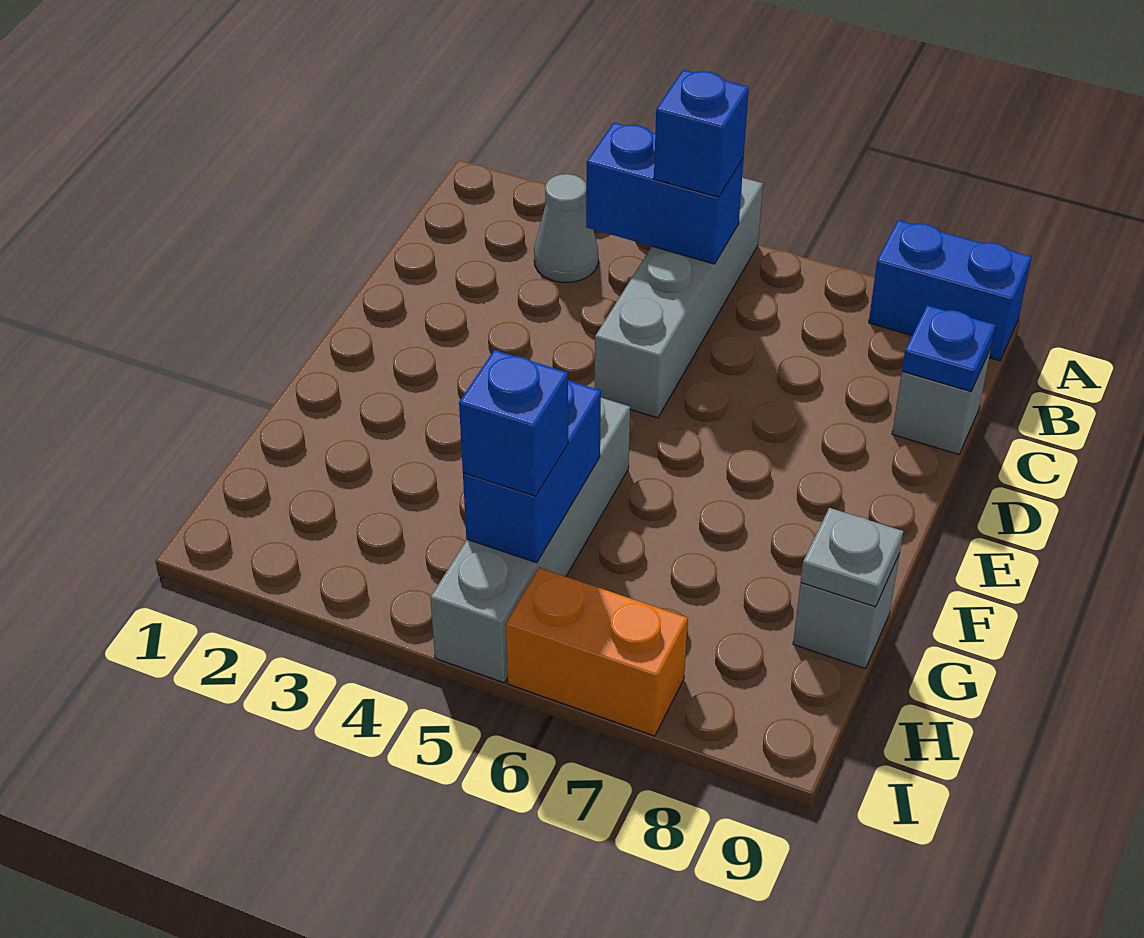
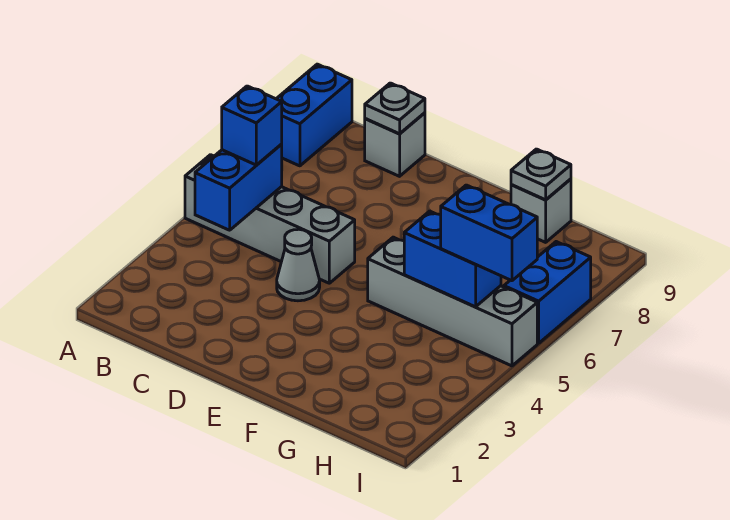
grey cone B3 level 1 -> grey cone D4 level 1
blue plate C9 level 2 -> grey plate C9 level 2
blue brick H5 level 3 -> blue brick H5:I5 level 3
orange brick I6:I7 level 1 -> blue brick I6:I7 level 1

